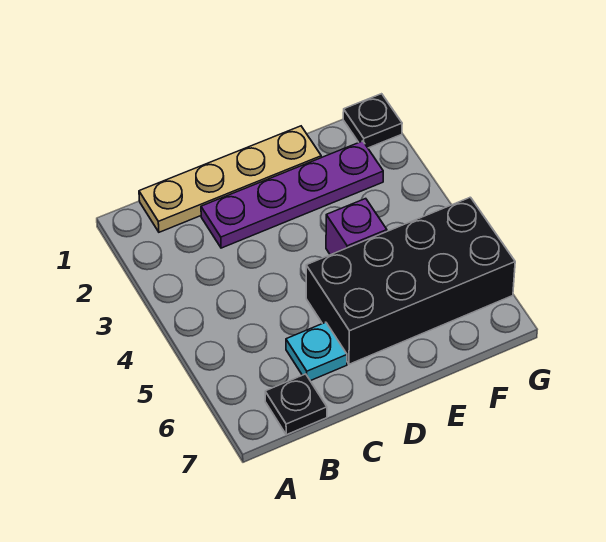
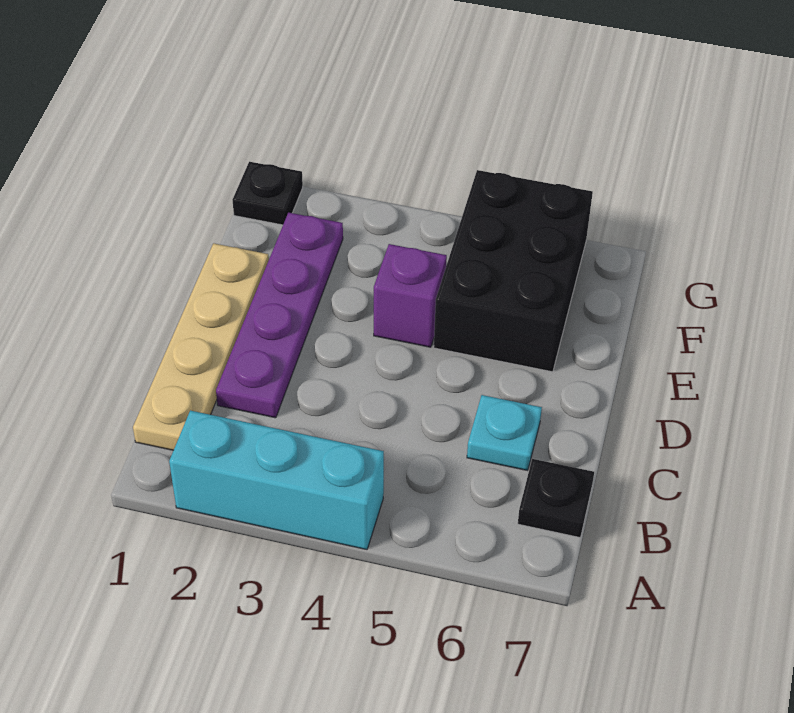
none -> cyan brick A2:A4 level 1
black brick D5:G6 level 1 -> black brick E5:G6 level 1

